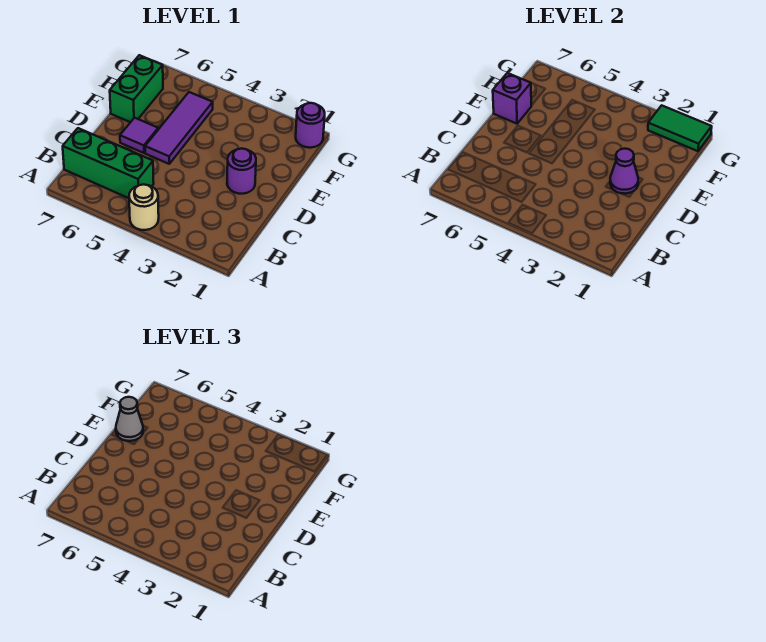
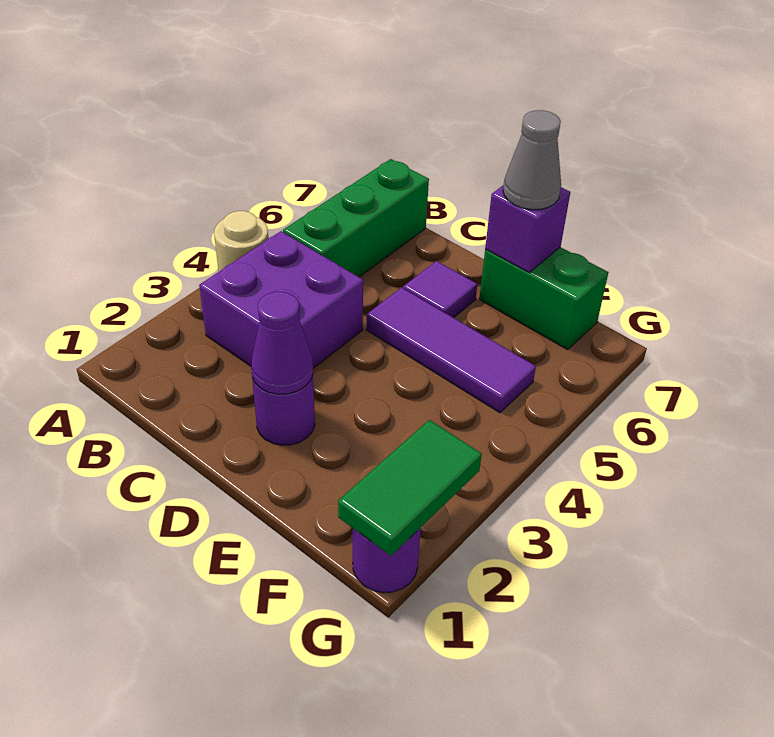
none -> purple brick B3:C4 level 1

